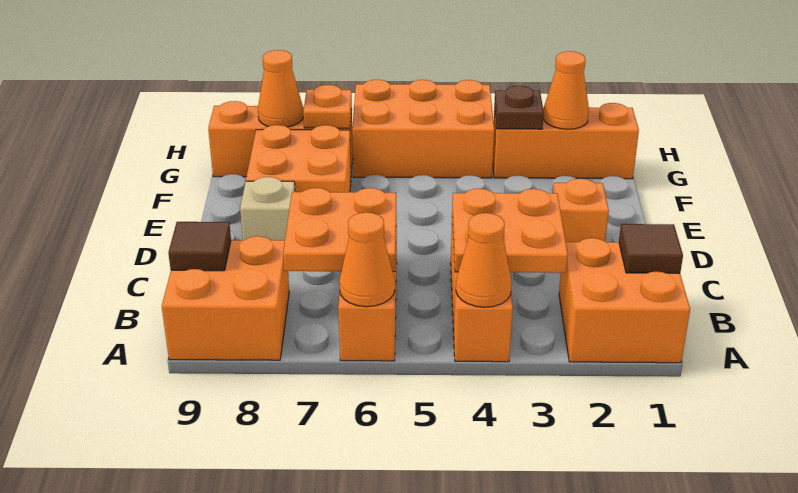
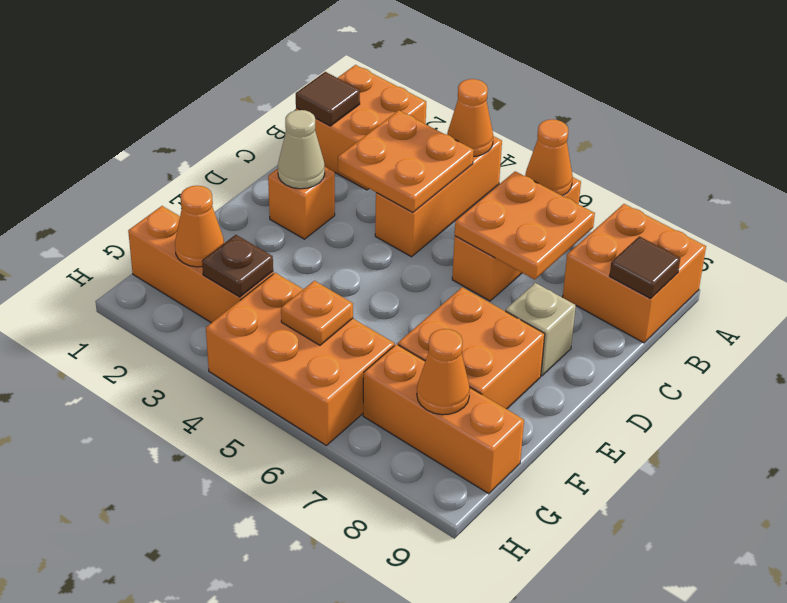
none -> tan cone D2 level 2
orange plate G7 level 2 -> orange plate G5 level 2

